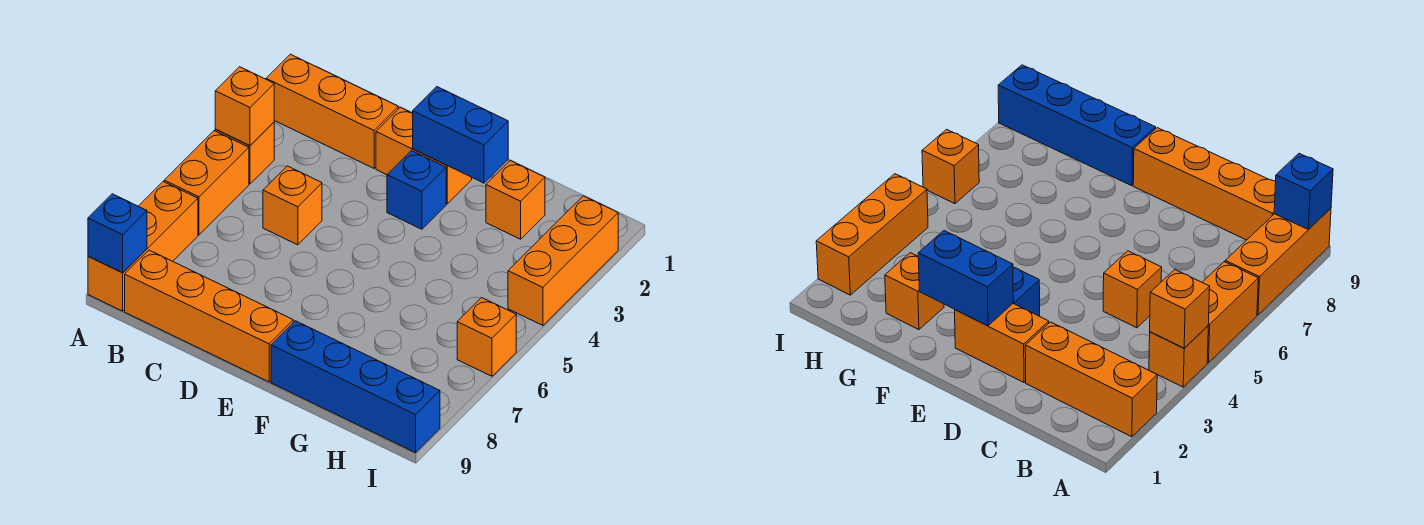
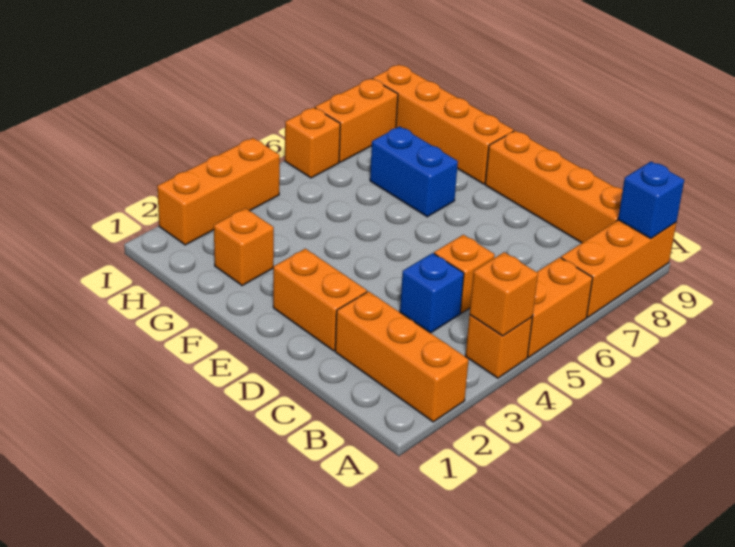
blue brick E2:F2 level 2 -> blue brick F7:G7 level 1
blue brick E3 level 1 -> blue brick C4 level 1
blue brick F9:I9 level 1 -> orange brick F9:I9 level 1
none -> orange brick I7:I8 level 1

